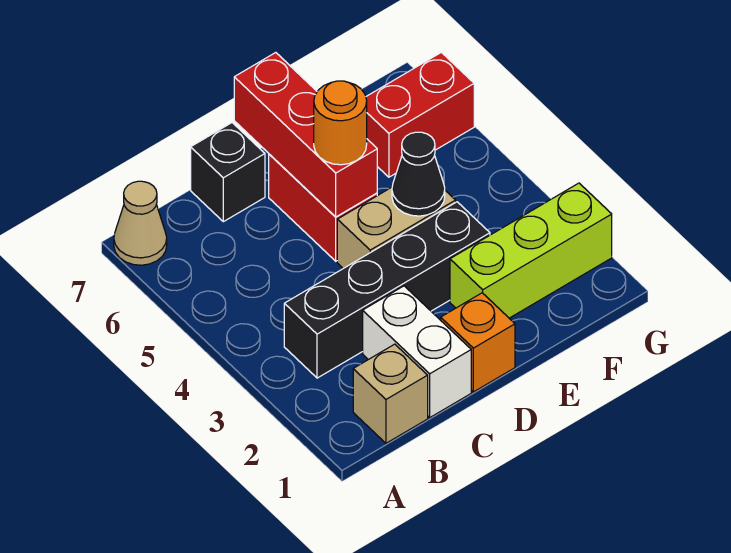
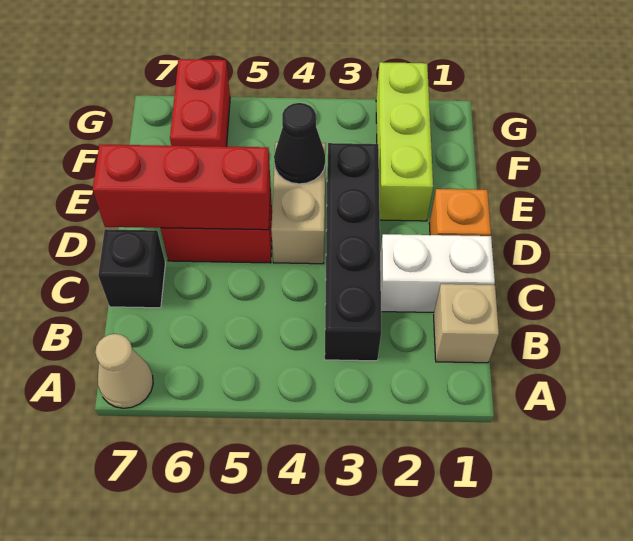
orange round brick D5 level 3 -> none

